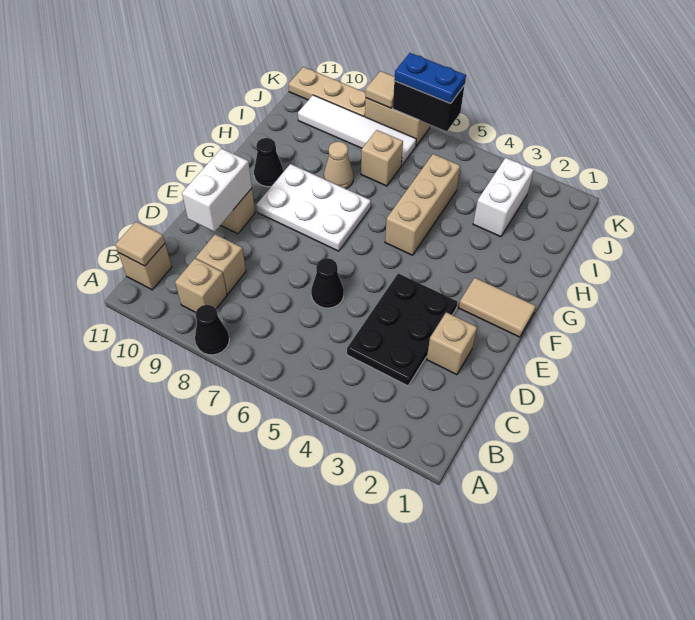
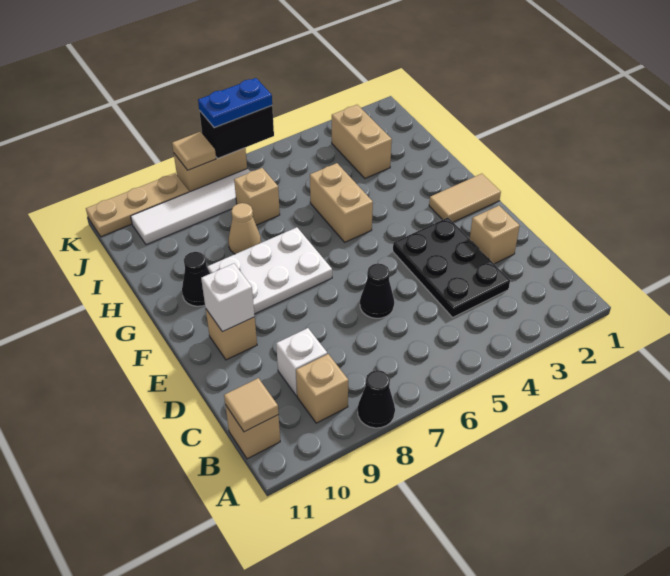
tan brick C9 level 1 -> white brick C9 level 1
white brick D10:E10 level 2 -> white brick E10 level 2
tan brick G5:I5 level 1 -> tan brick G5:H5 level 1
white brick I3:J3 level 1 -> tan brick I3:J3 level 1

